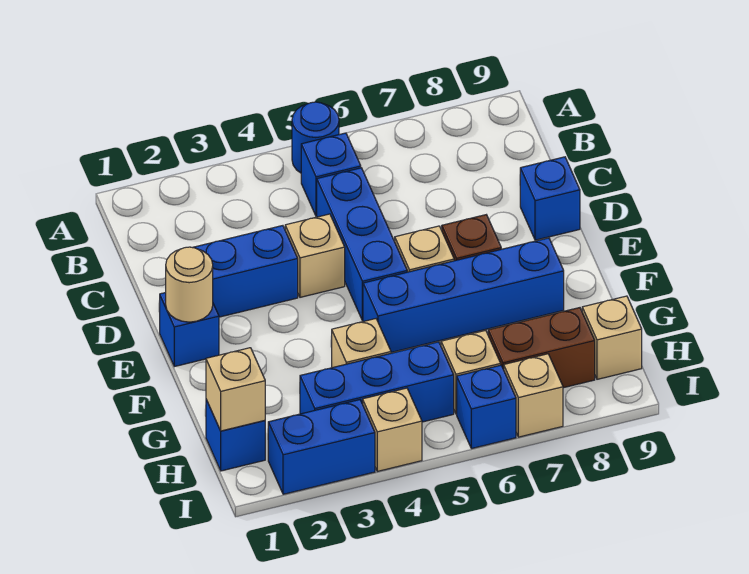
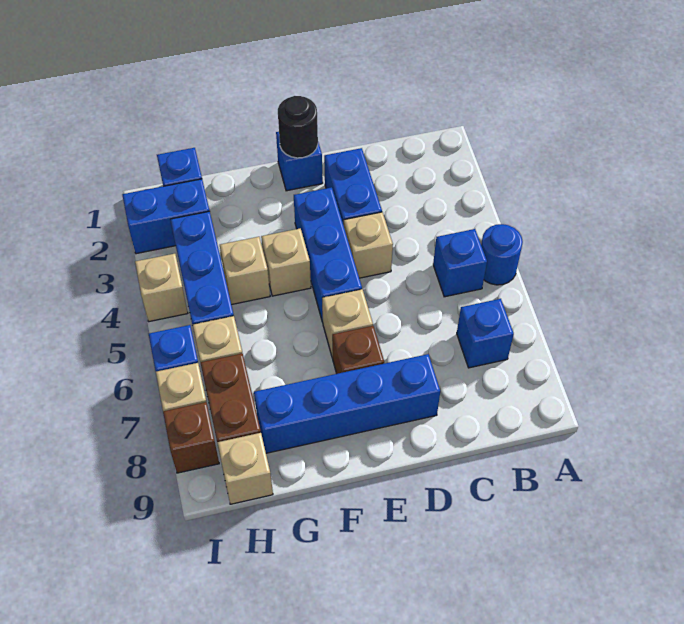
blue brick C5:E5 level 1 -> blue brick E3:E5 level 1
blue brick D9 level 1 -> blue brick B7 level 1
tan round brick E1 level 2 -> black round brick E1 level 2
blue brick F5:F8 level 1 -> blue brick D8:G8 level 1
tan brick H1 level 2 -> tan brick F4 level 1
blue brick I2:I3 level 1 -> blue brick H2:I2 level 1
none -> brown brick I8 level 1

